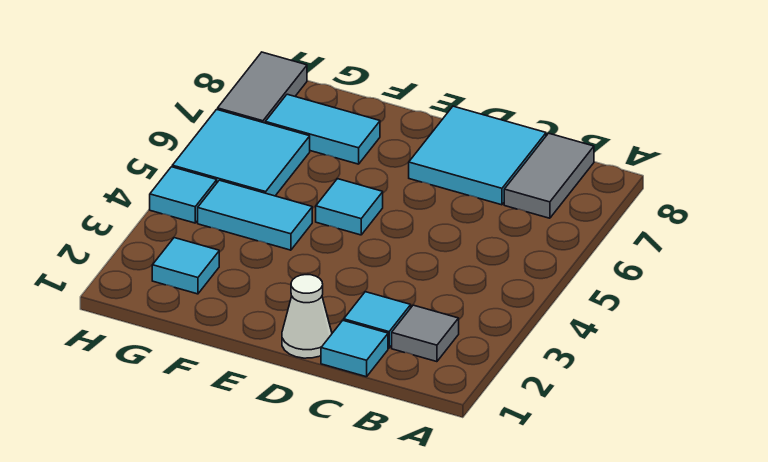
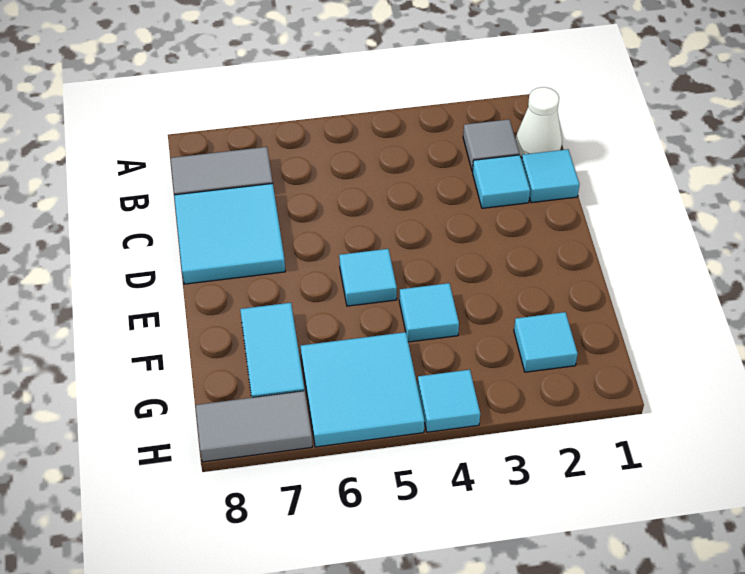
white cone D1 level 1 -> white cone B1 level 1
cyan tile F4:G4 level 1 -> cyan tile F4 level 1

